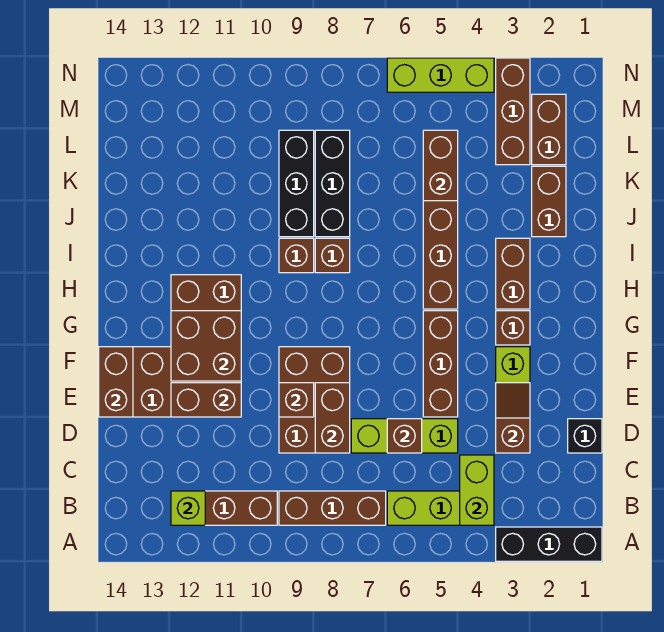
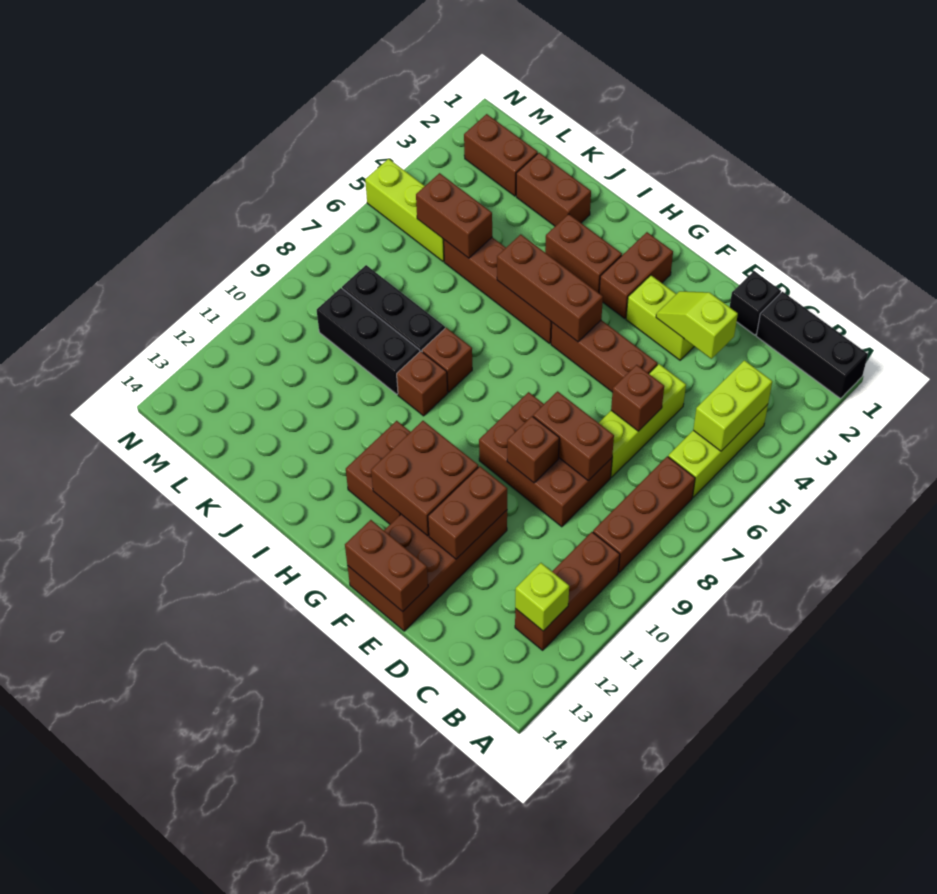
black brick A1:A3 level 1 -> black brick A1:C1 level 1
lime brick B4:C4 level 2 -> lime brick B4:B5 level 2
brown slope D3:E3 level 2 top D -> lime slope D3:E3 level 2 top D
brown brick G3 level 1 -> brown brick G2:G3 level 1
brown brick L3:N3 level 1 -> brown brick G5:I5 level 2
lime brick N4:N6 level 1 -> lime brick L5:N5 level 1

